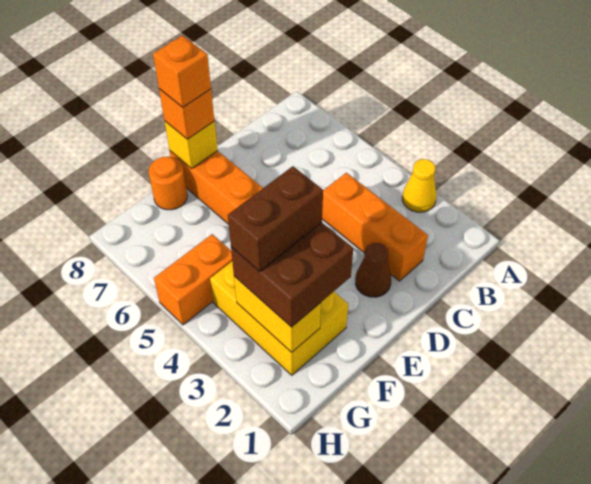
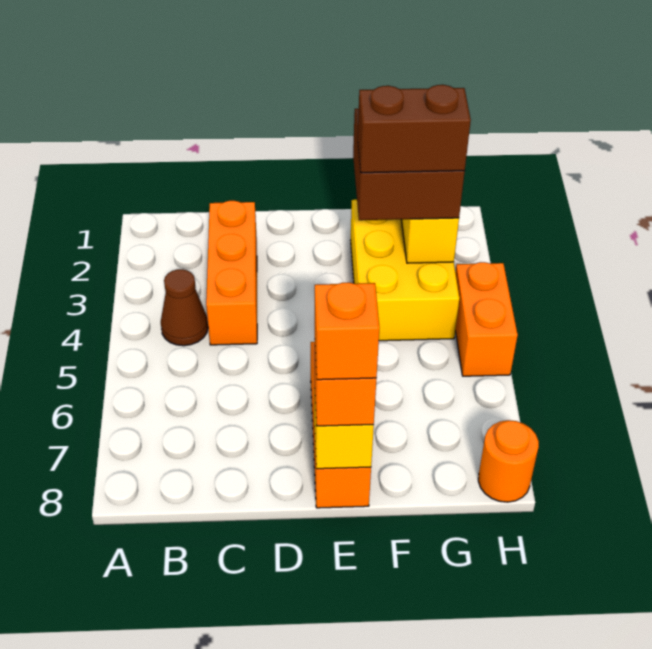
yellow cone A3 level 1 -> none
brown cone D2 level 1 -> brown cone B4 level 1
orange round brick F8 level 1 -> orange round brick H8 level 1
orange brick G5:H5 level 1 -> orange brick H4:H5 level 1

